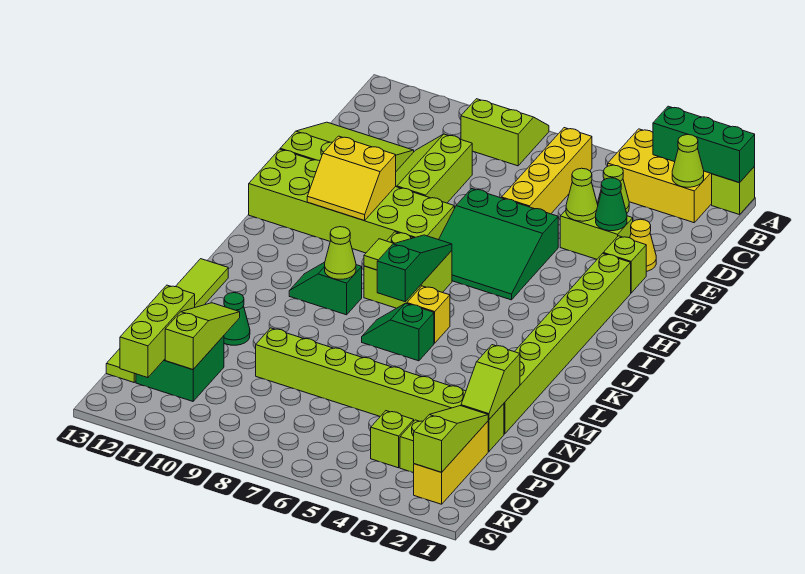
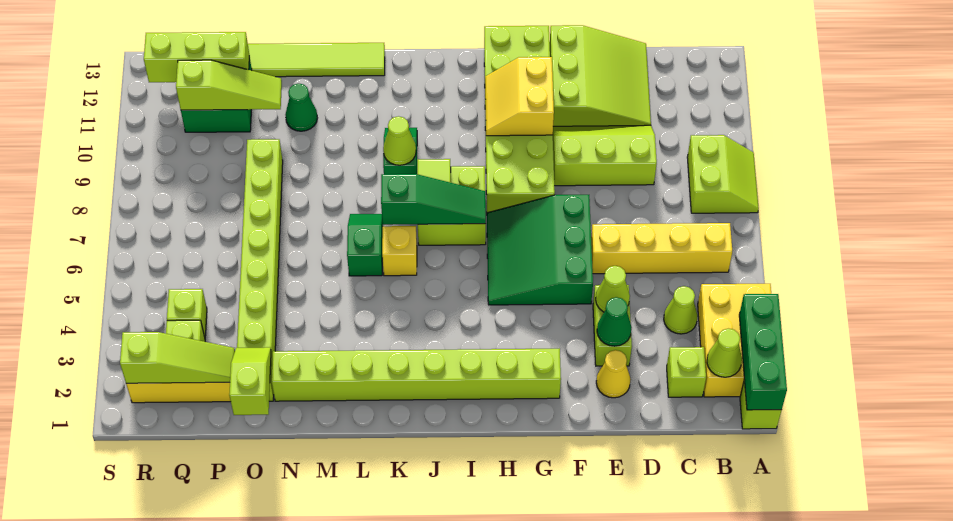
lime brick F2 level 1 -> lime brick C2 level 1
lime slope N2:O2 level 2 top N -> lime slope O1:O2 level 2 top 1

